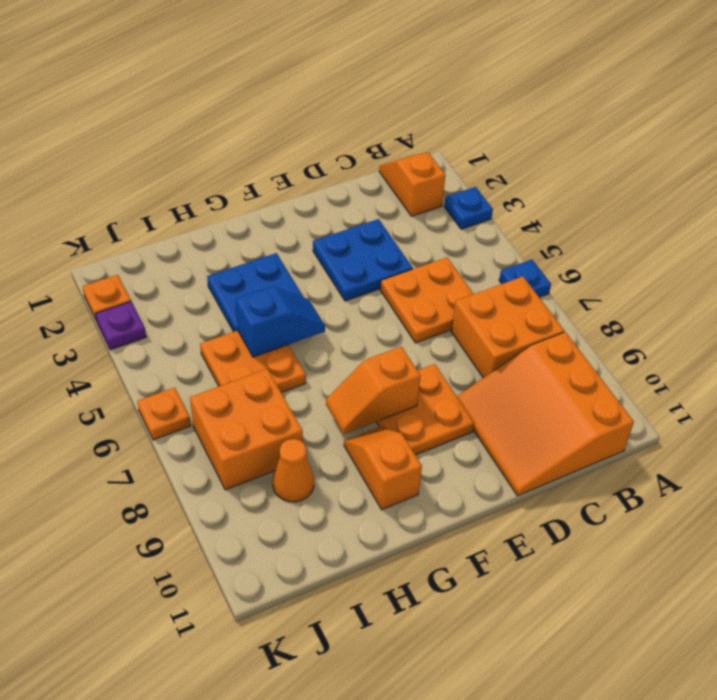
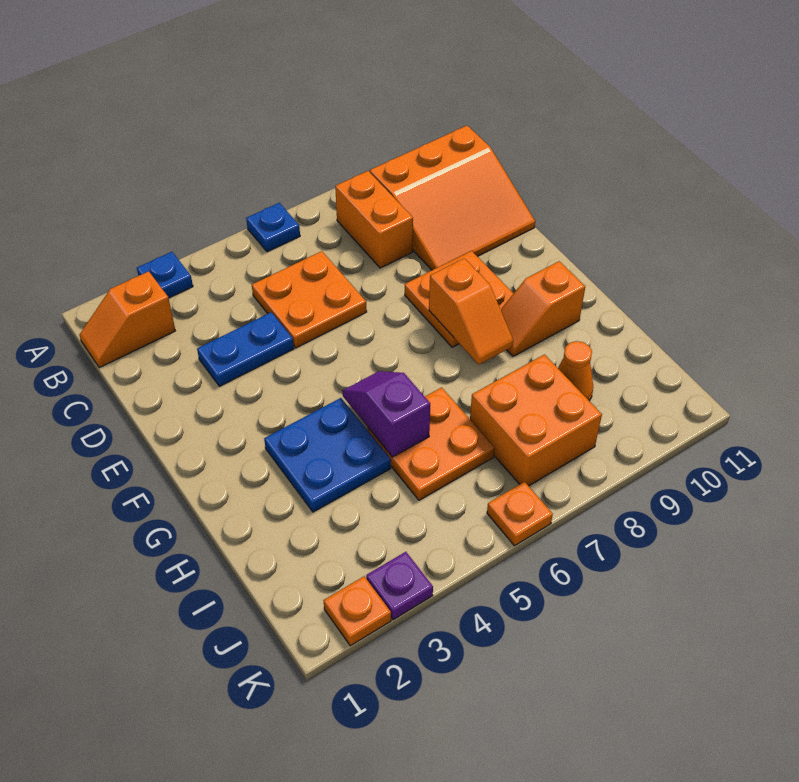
orange brick B7:C8 level 1 -> orange brick B8:C8 level 1
blue plate D3:E4 level 1 -> blue plate D3:D4 level 1
blue slope G5:H5 level 2 top H -> purple slope G5:H5 level 2 top H

